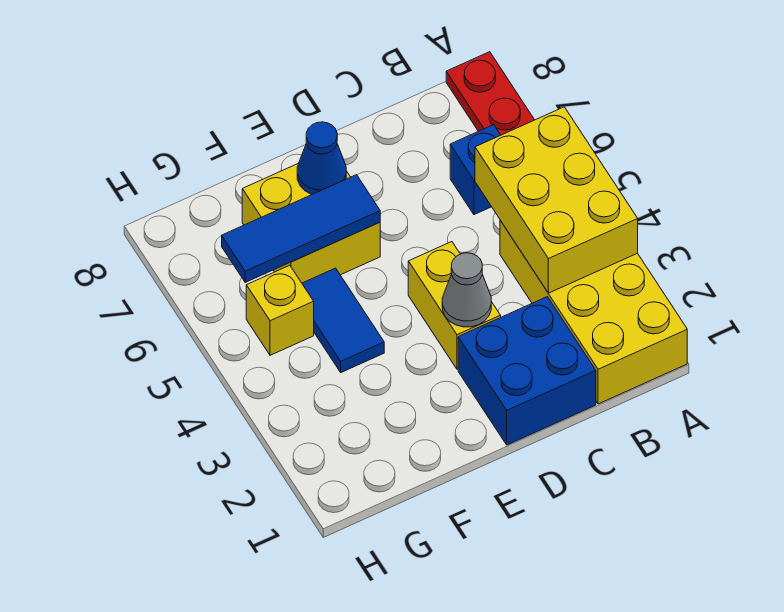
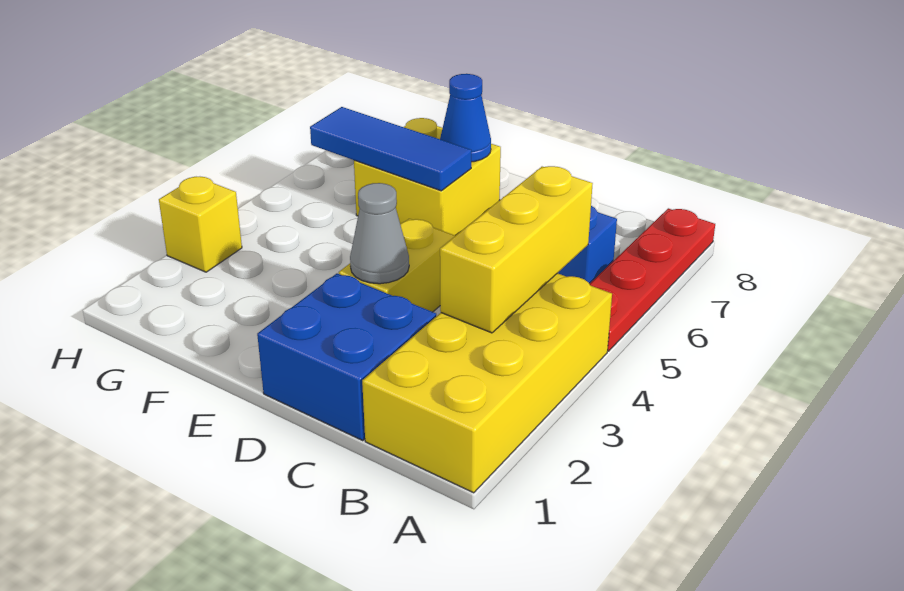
yellow brick A3:B5 level 2 -> yellow brick B3:B5 level 2
blue tile F4:F5 level 1 -> none
yellow brick G5 level 1 -> yellow brick H3 level 1

